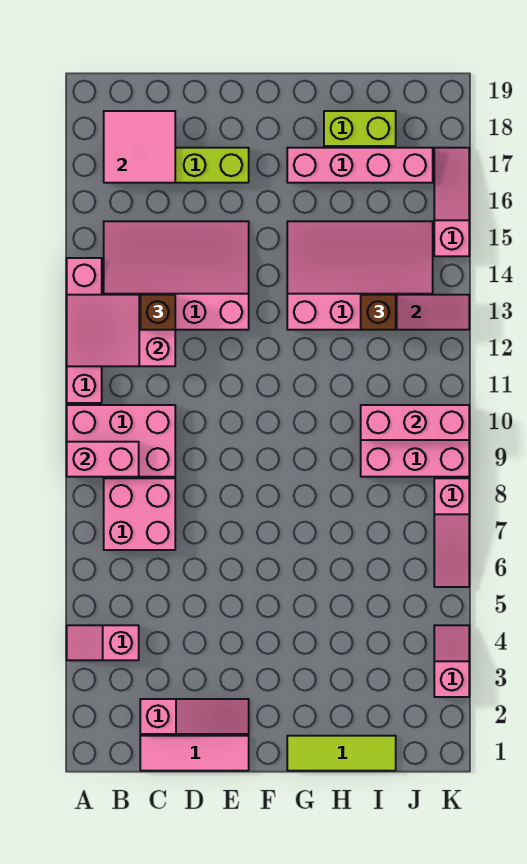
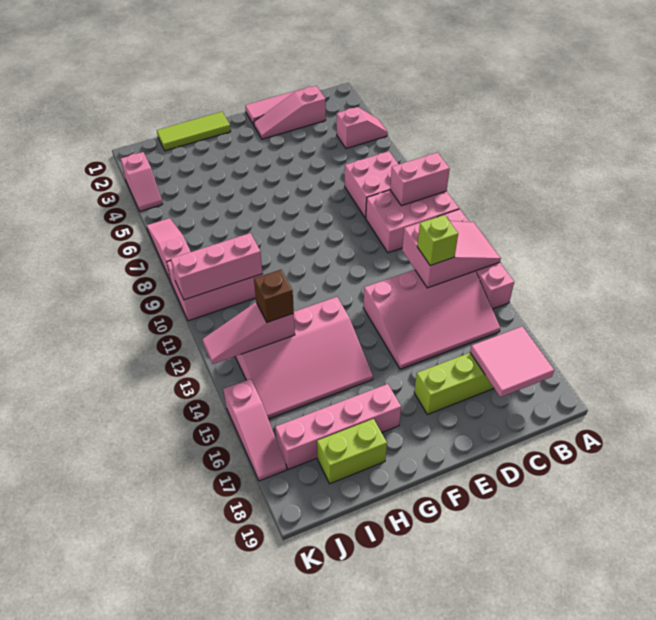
brown brick C13 level 3 -> lime brick C13 level 3

